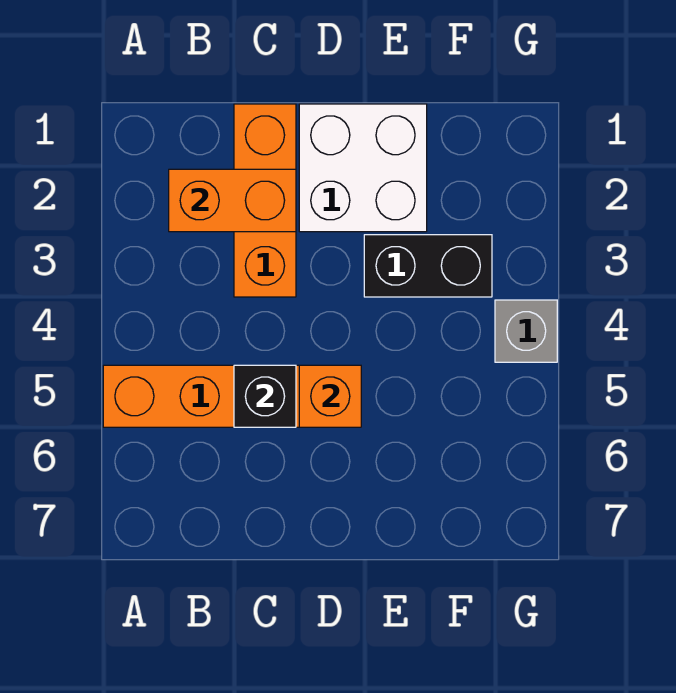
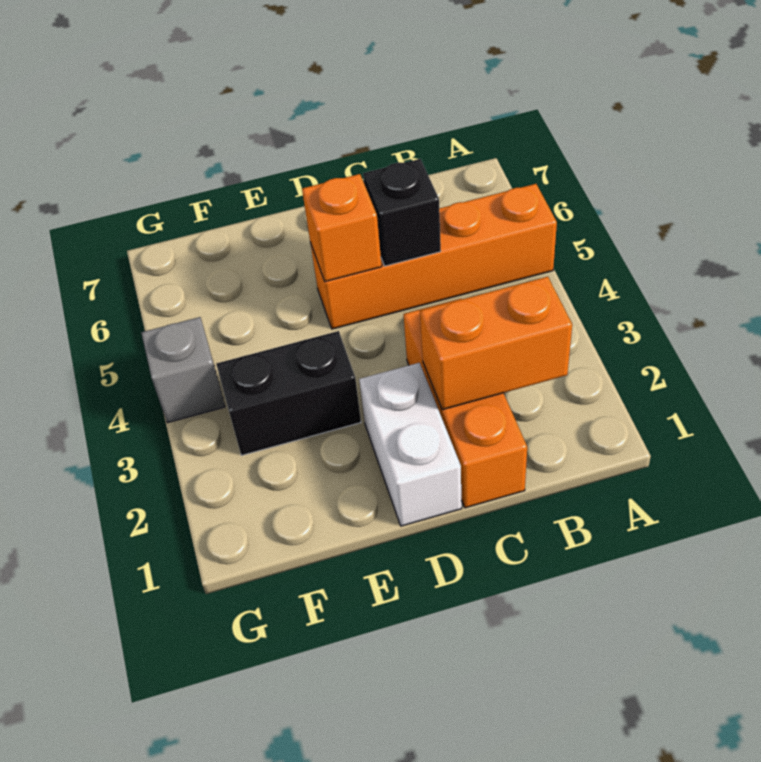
white brick D1:E2 level 1 -> white brick D1:D2 level 1

